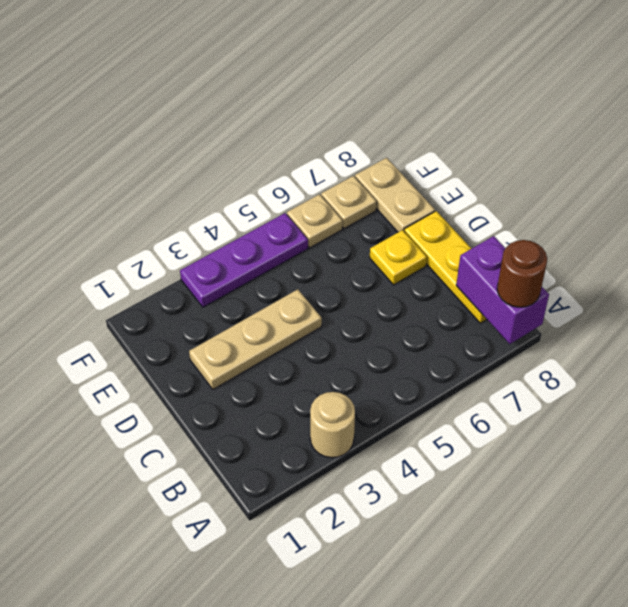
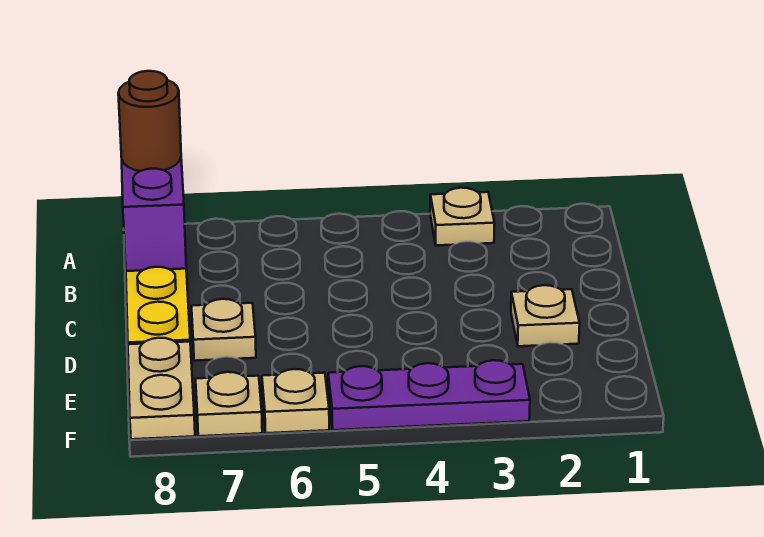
tan round brick A3 level 1 -> tan plate A3 level 1
tan plate D2:D4 level 1 -> tan plate D2 level 1
yellow plate D7 level 1 -> tan plate D7 level 1

